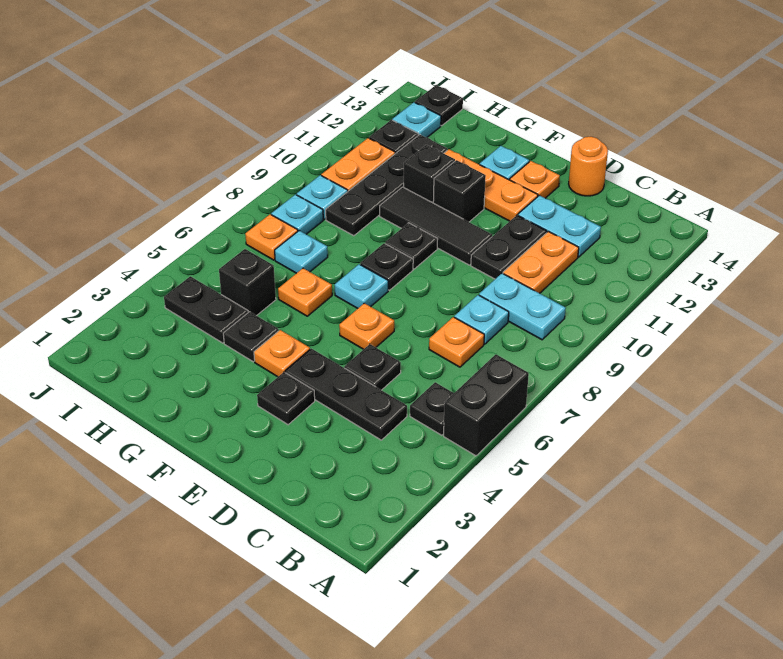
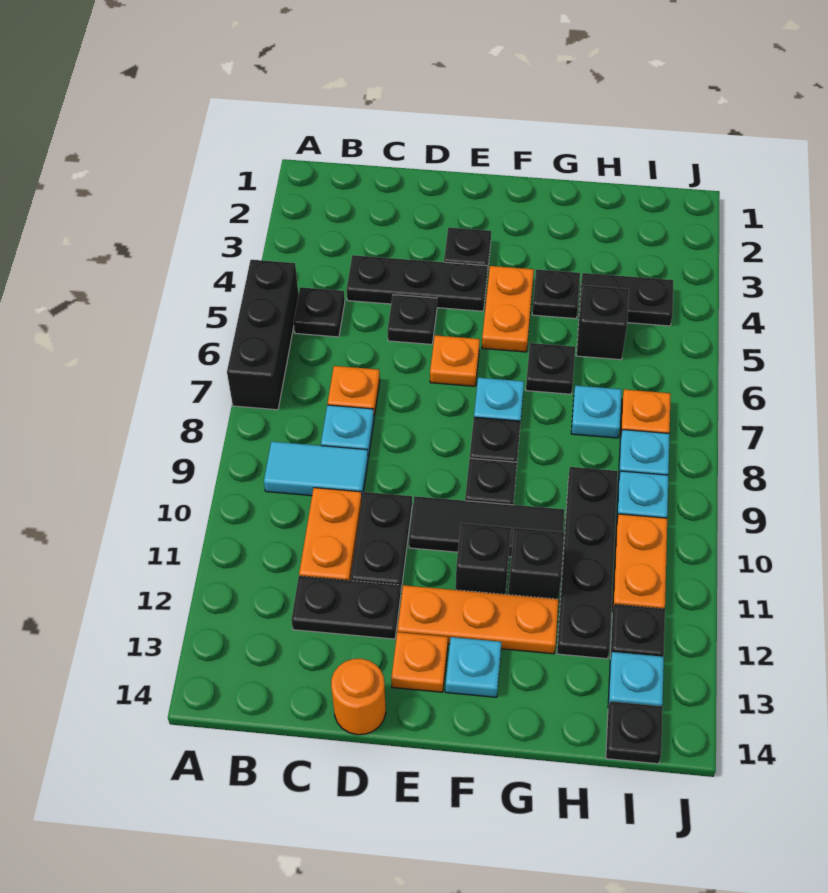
black brick A5:A6 level 1 -> black brick A5:A7 level 1
cyan plate B9:C9 level 1 -> cyan tile B9:C9 level 1
cyan plate C12:D12 level 1 -> black plate C12:D12 level 1
orange plate F4 level 1 -> orange plate F4:F5 level 1
orange plate G6 level 1 -> black plate G6 level 1

